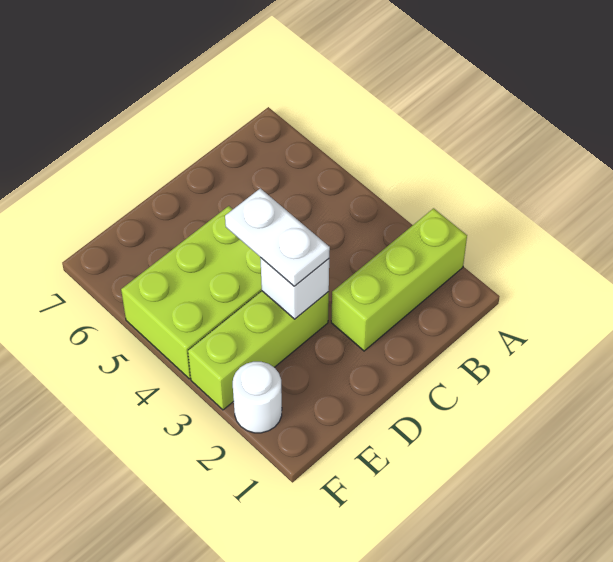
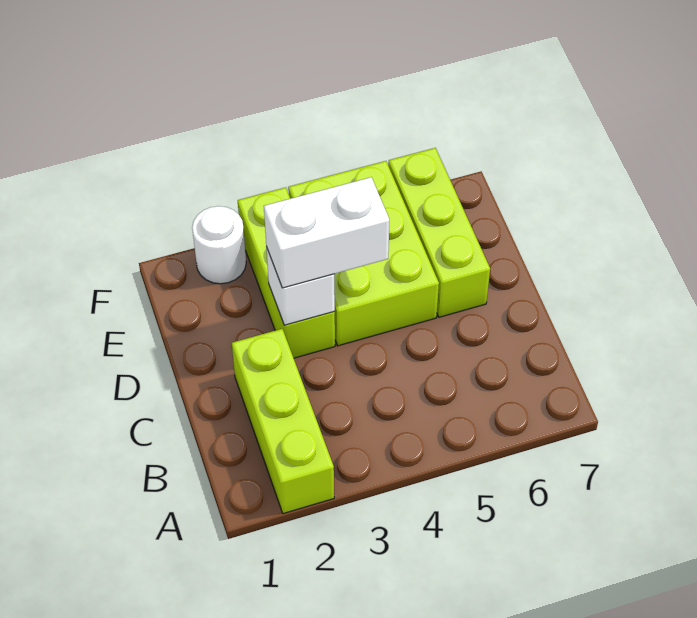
white plate D3:D4 level 3 -> white brick D3:D4 level 3
none -> lime brick D6:F6 level 1

